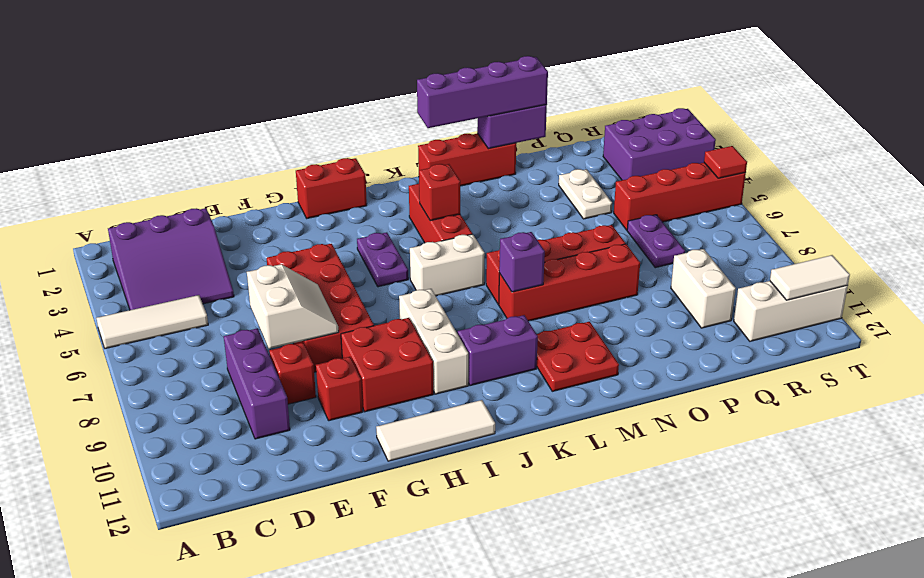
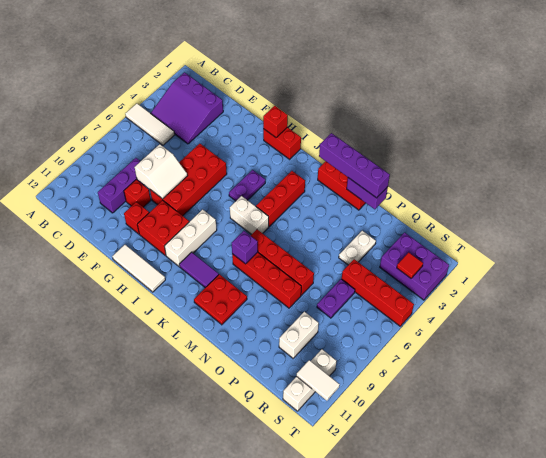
purple brick J10:K10 level 1 -> purple tile J10:K10 level 1
red brick K4 level 2 -> red brick H1 level 2
white brick R11:T11 level 1 -> white brick S10:S12 level 1
red tile T5 level 2 -> red tile S3 level 2

